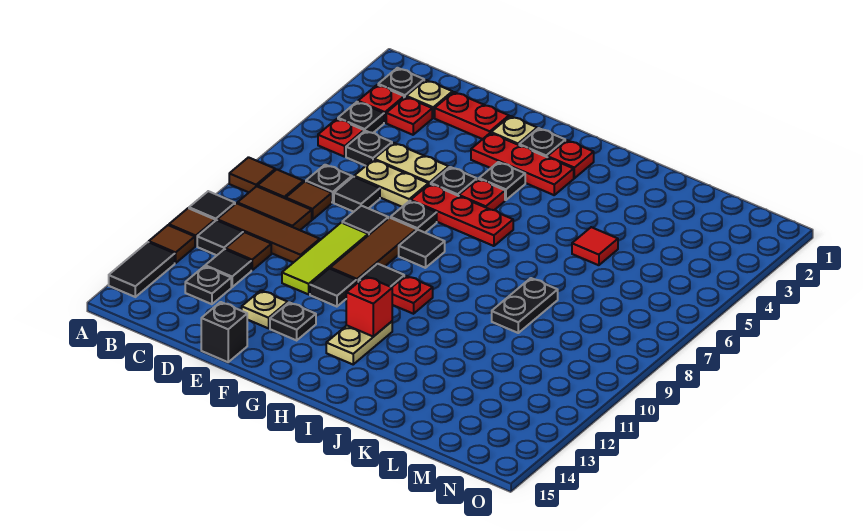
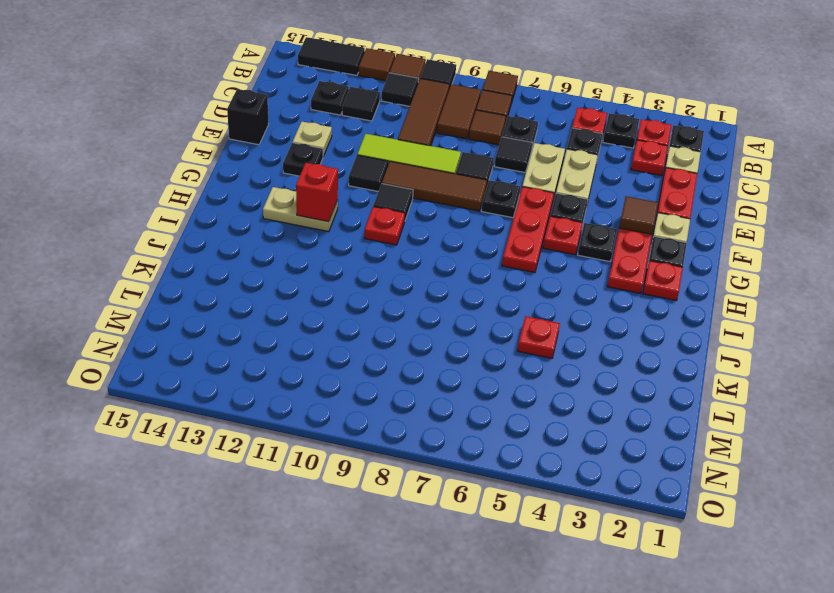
brown tile C11 level 1 -> brown tile F3 level 2
black tile G8 level 1 -> none
red tile K5 level 1 -> red plate K5 level 1
black plate K8:K9 level 1 -> none

